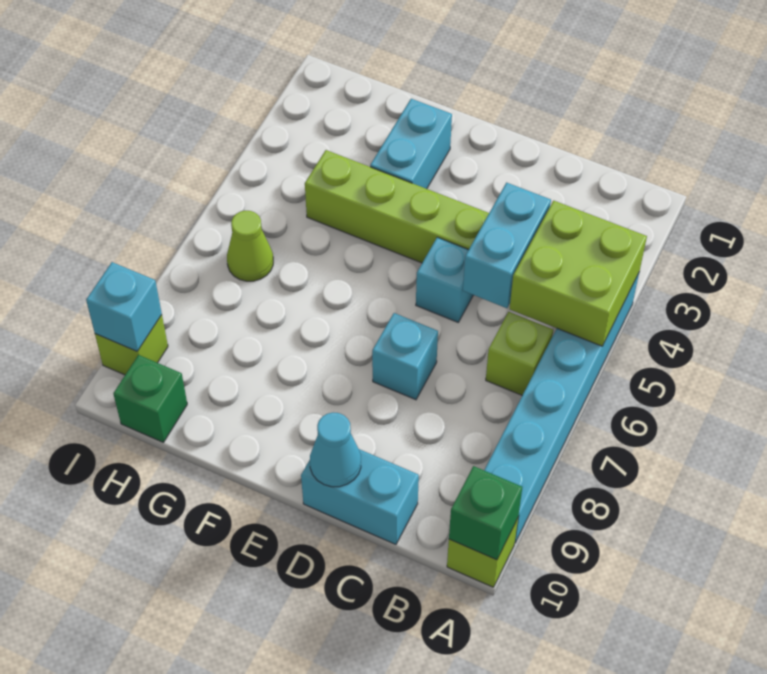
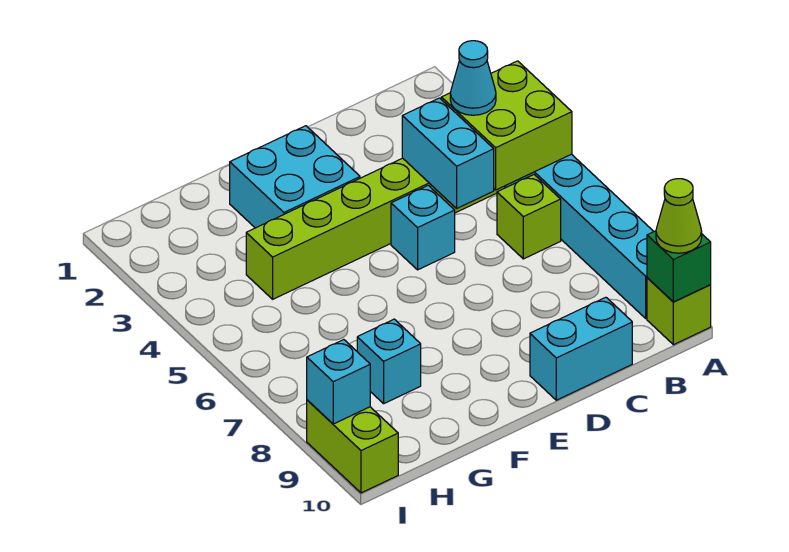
cyan brick D7 level 1 -> cyan brick G8 level 1
cyan cone D10 level 2 -> cyan cone B4 level 3
cyan brick F2:F3 level 1 -> cyan brick E2:F3 level 1
lime cone H6 level 1 -> lime cone A10 level 3
green brick H10 level 1 -> none
lime brick I9 level 1 -> lime brick I9:I10 level 1

